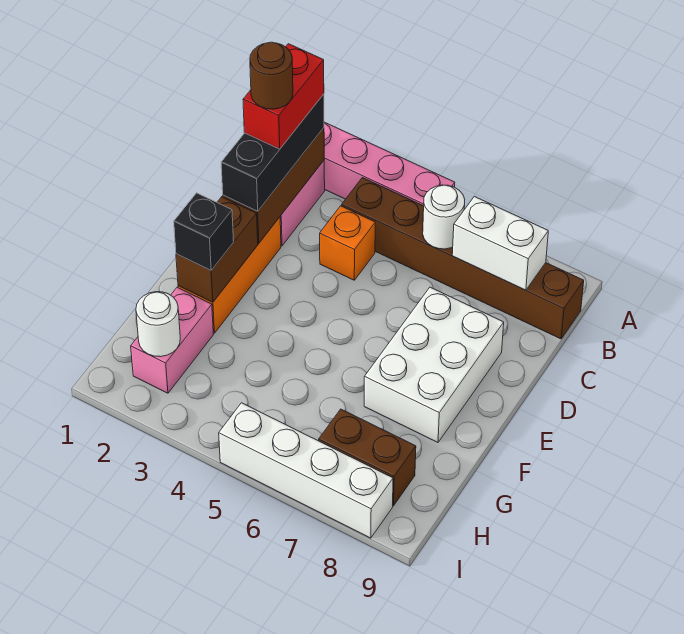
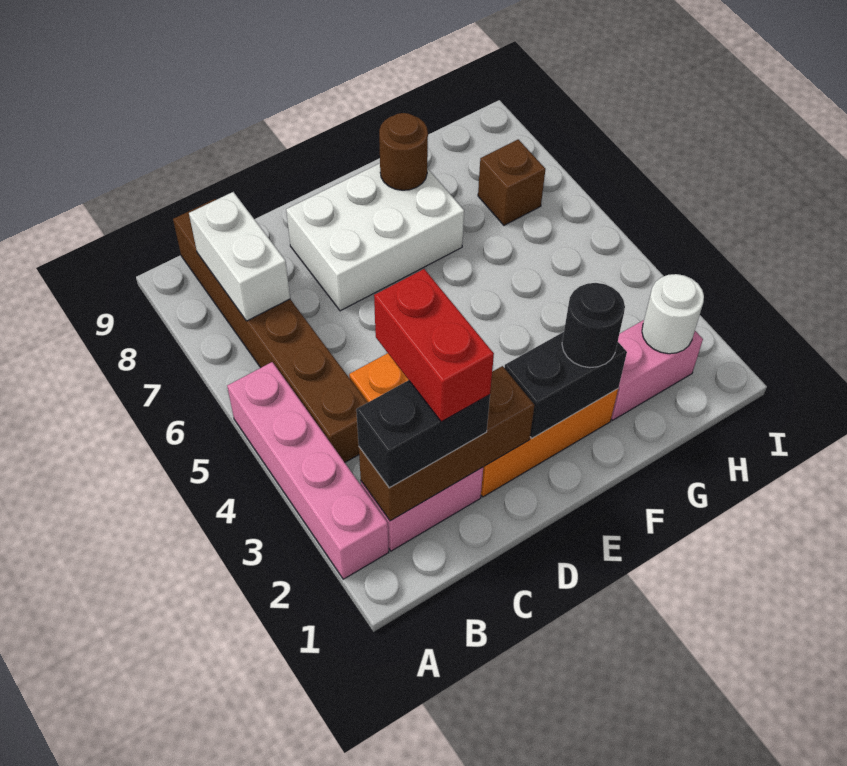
black brick B2:D2 level 3 -> black brick B2:C2 level 3
red brick B2:C2 level 4 -> red brick C2:C3 level 4
white round brick B6 level 2 -> none
brown round brick C2 level 5 -> brown round brick F8 level 2
brown brick E2:F2 level 2 -> black brick E2:F2 level 2
black brick F2 level 3 -> black round brick F2 level 3
brown brick H7:H8 level 1 -> brown brick H7 level 1
white brick I5:I8 level 1 -> none

